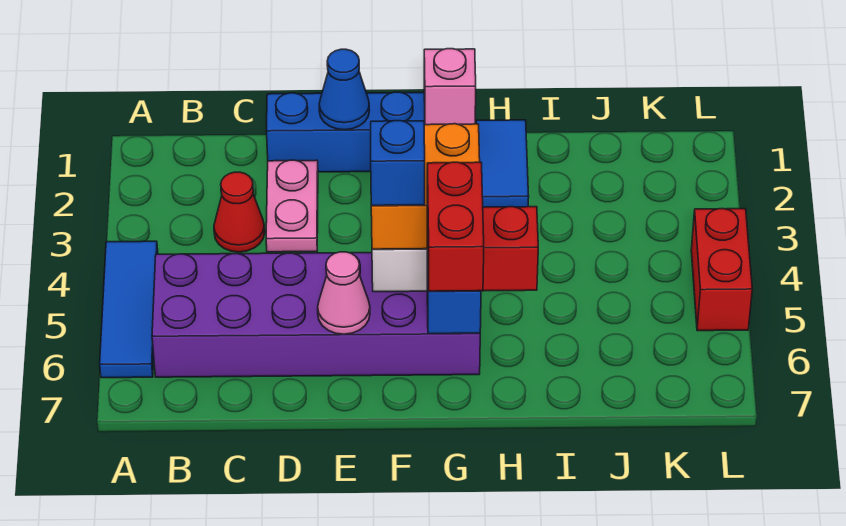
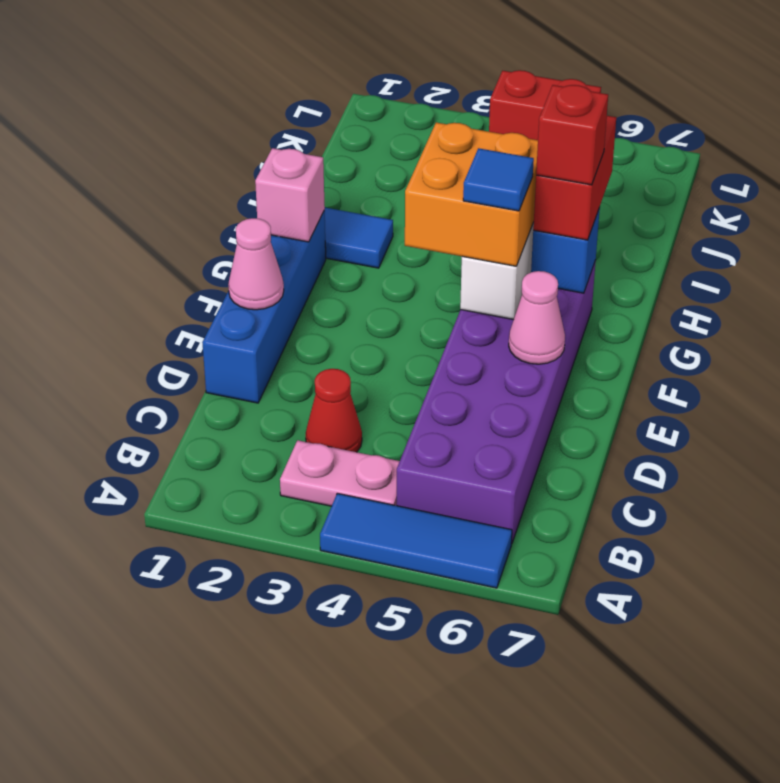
pink plate D2:D3 level 1 -> pink plate B3:B4 level 1
blue cone E1 level 2 -> pink cone E1 level 2
blue brick F5 level 4 -> blue tile F5 level 4
red brick G6:G7 level 4 -> red brick G6 level 4

